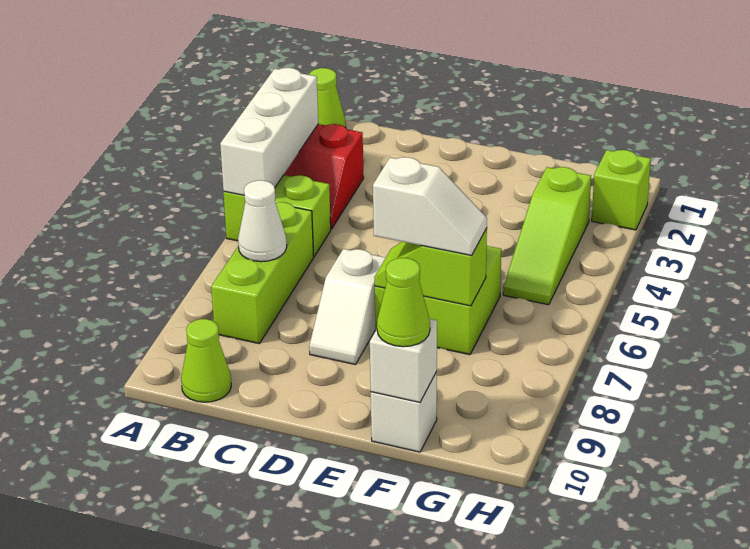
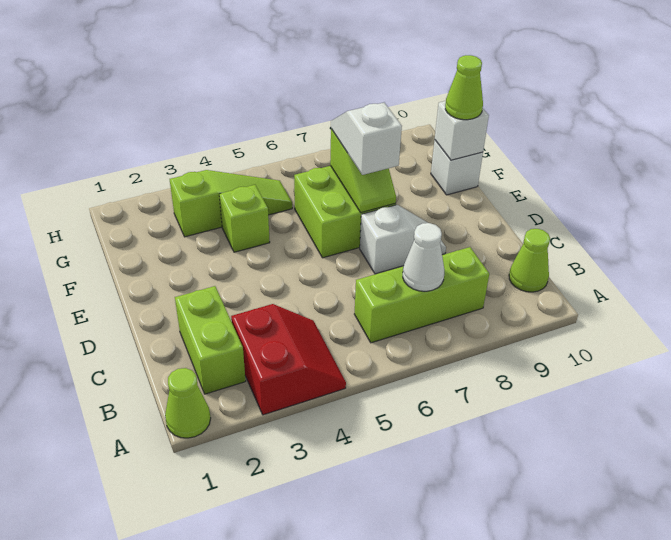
white brick A3:A5 level 2 -> none
lime brick A5:B5 level 1 -> lime brick B2:C2 level 1
lime brick H2 level 1 -> lime brick F4 level 1

